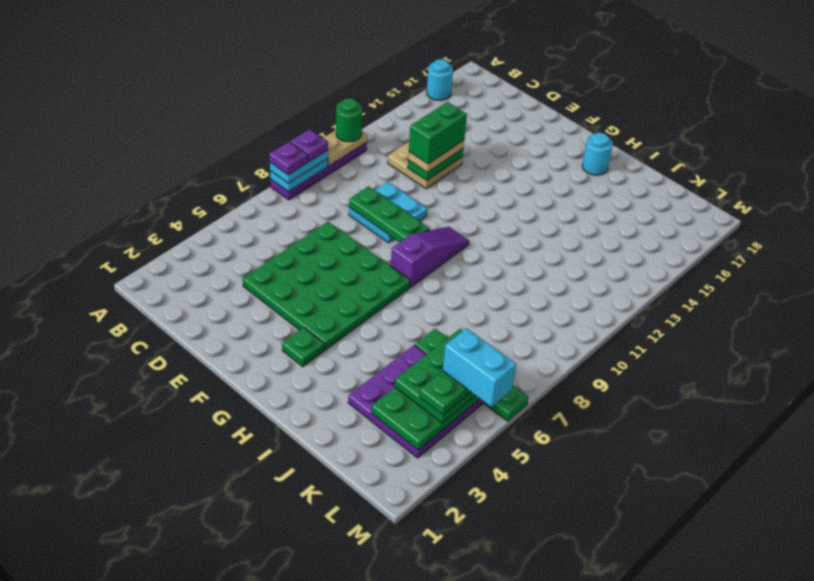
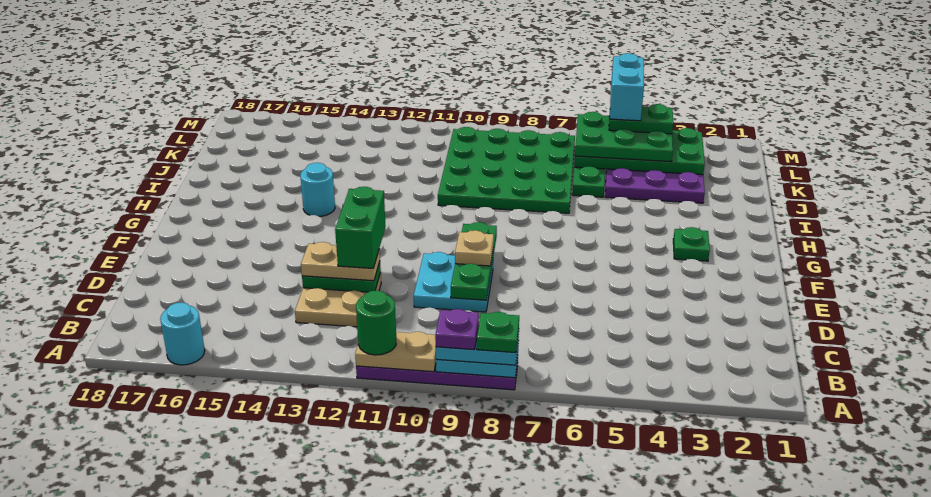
purple plate A8 level 4 -> green plate A8 level 4
green plate D4:G7 level 1 -> green plate I7:L10 level 1
green brick D12:D13 level 4 -> green brick D12:E12 level 4
none -> tan plate E9 level 3
purple slope G8:G10 level 1 top 8 -> none
cyan round brick H17 level 1 -> cyan round brick H14 level 1

